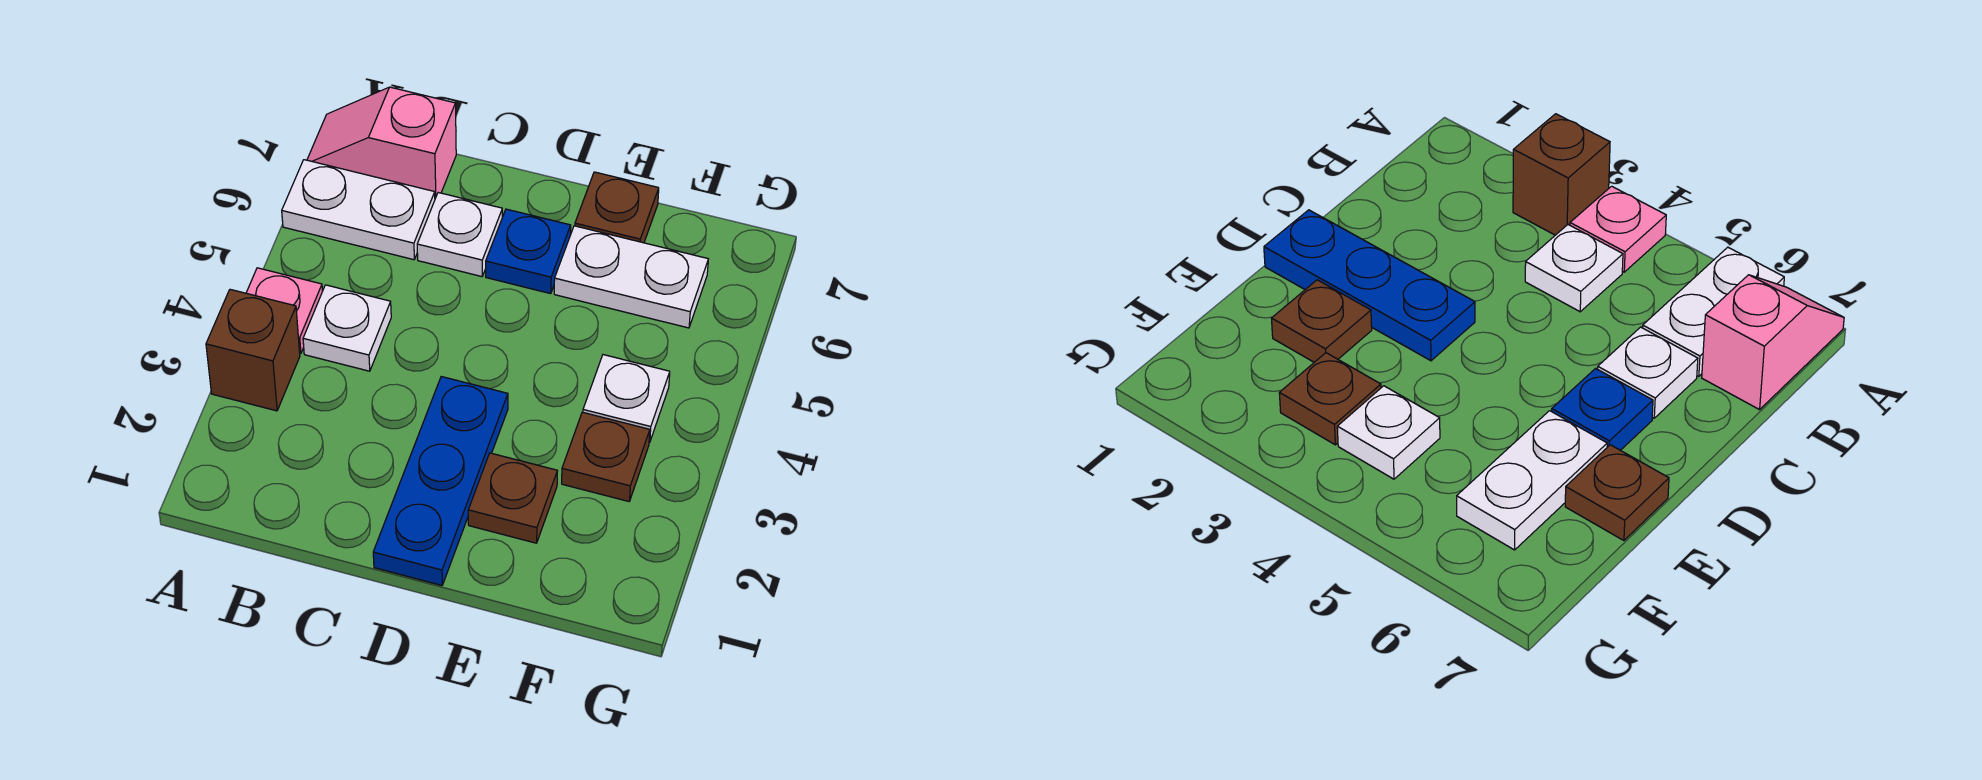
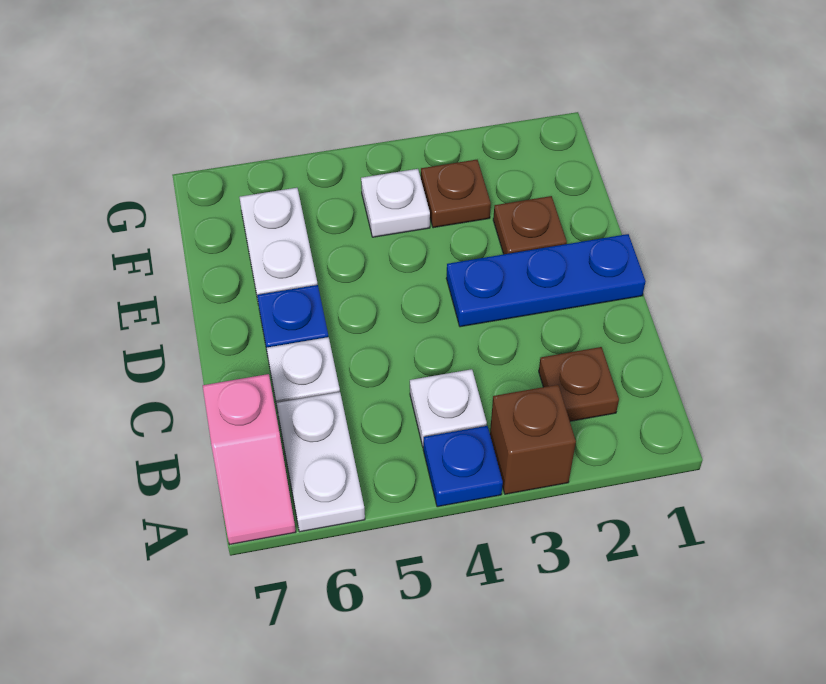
pink plate A4 level 1 -> blue plate A4 level 1
brown plate E7 level 1 -> brown plate B2 level 1

